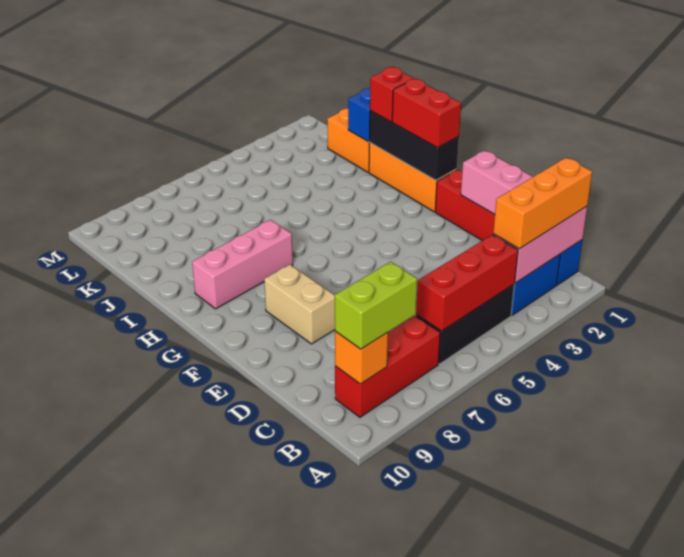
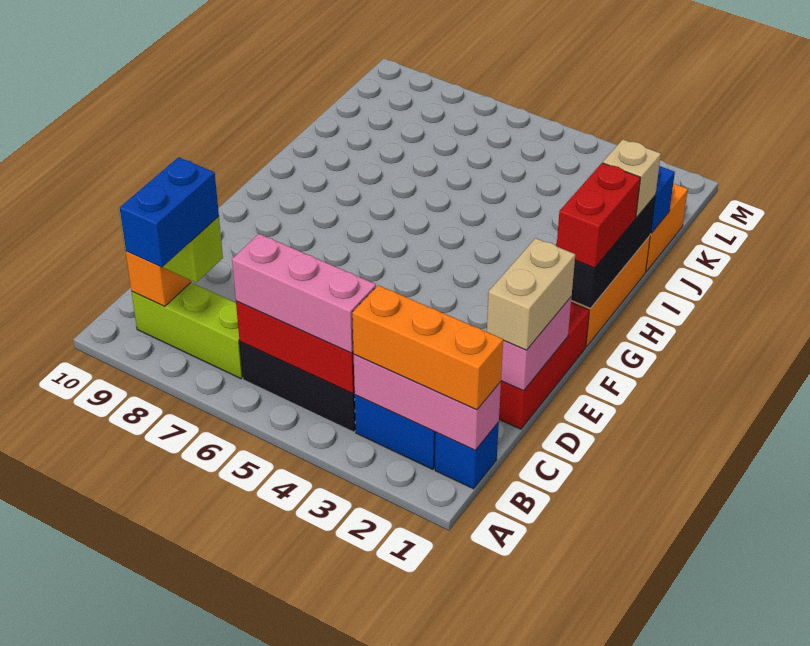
none -> blue brick A8:B8 level 4
red brick B7:B9 level 1 -> lime brick B7:B9 level 1
tan brick E8:F8 level 1 -> tan brick D1:E1 level 3
pink brick H7:H9 level 1 -> pink brick B4:B6 level 3
red brick I1 level 3 -> tan brick I1 level 3

